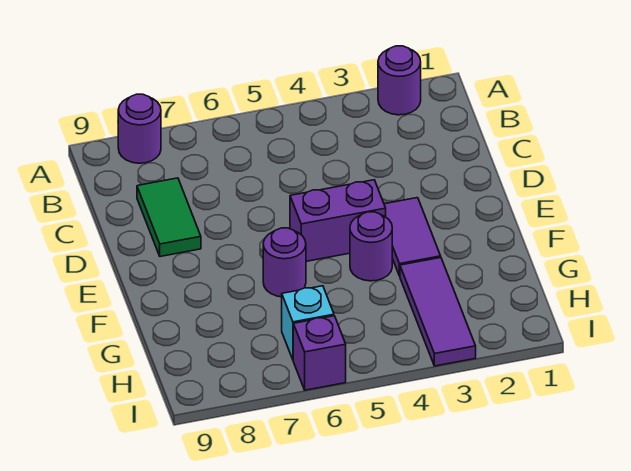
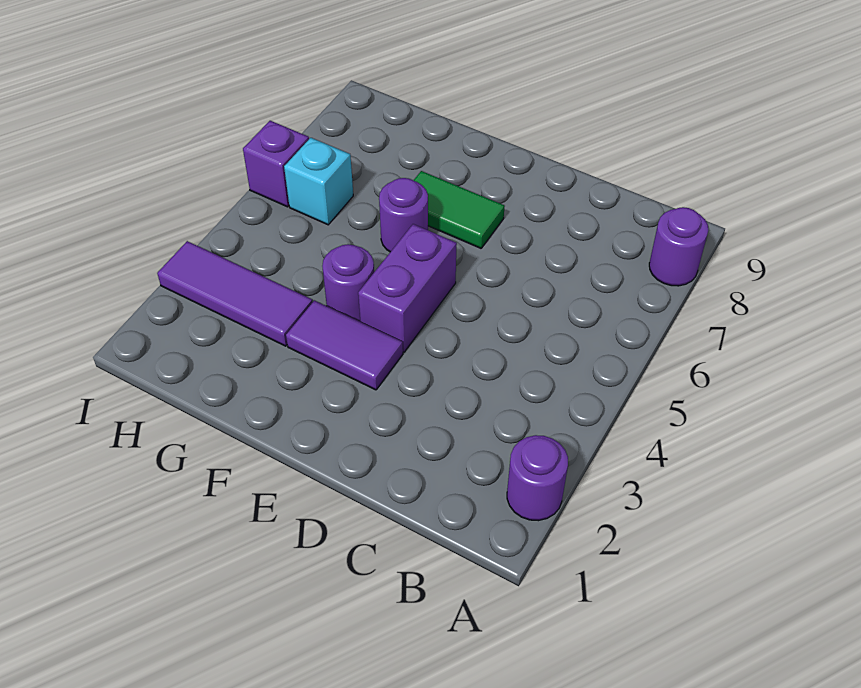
green tile C8:D8 level 1 -> green tile E7:F7 level 1

